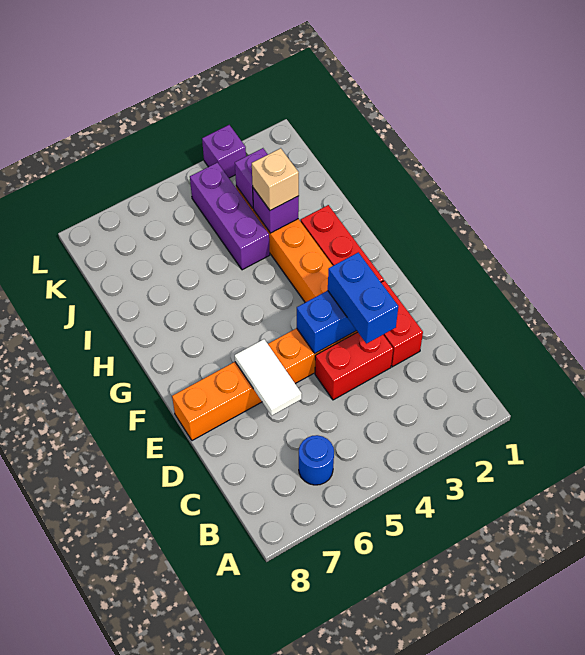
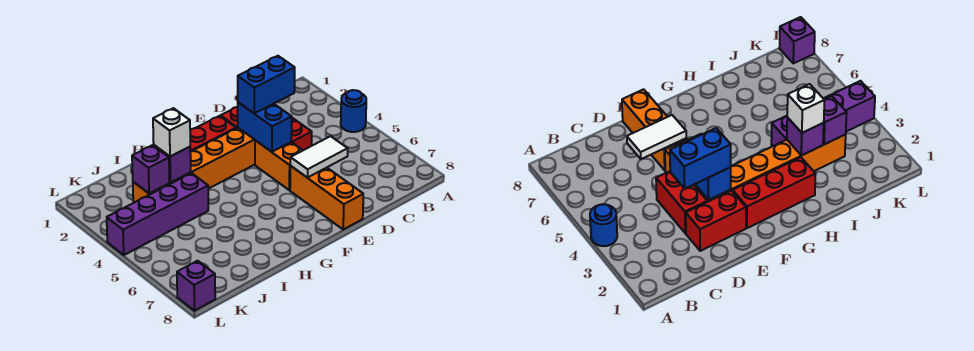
blue round brick B6 level 1 -> blue round brick A4 level 1
tan brick I3 level 3 -> white brick I3 level 3
purple brick I4:K4 level 1 -> purple brick I4:L4 level 1
purple brick L3 level 1 -> purple brick L8 level 1

